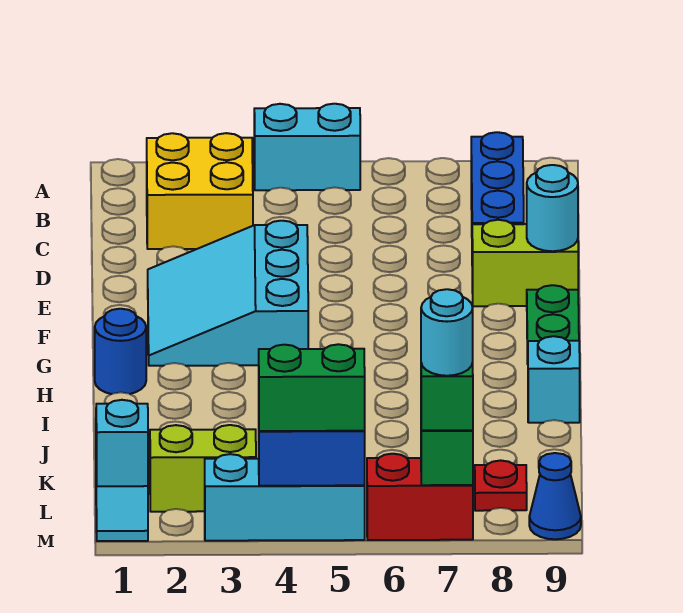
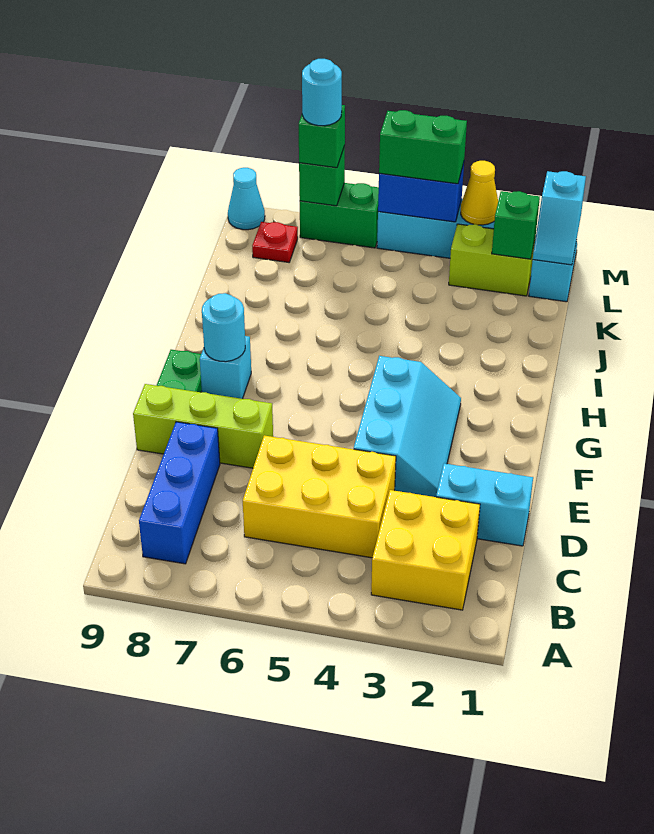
cyan brick A4:A5 level 1 -> cyan brick D1:D2 level 1
none -> yellow brick C4:D6 level 1
cyan slope E2:G4 level 1 top 4 -> cyan slope E3:G4 level 1 top 4
lime brick E8:E9 level 1 -> lime brick E7:E9 level 1
cyan round brick E9 level 2 -> cyan round brick G8 level 2
blue round brick H1 level 1 -> none
cyan brick I9 level 1 -> cyan brick G8 level 1
none -> green brick L2 level 2
none -> yellow cone M3 level 2
red brick M6:M7 level 1 -> green brick M6:M7 level 1
blue cone M9 level 1 -> cyan cone M9 level 1

